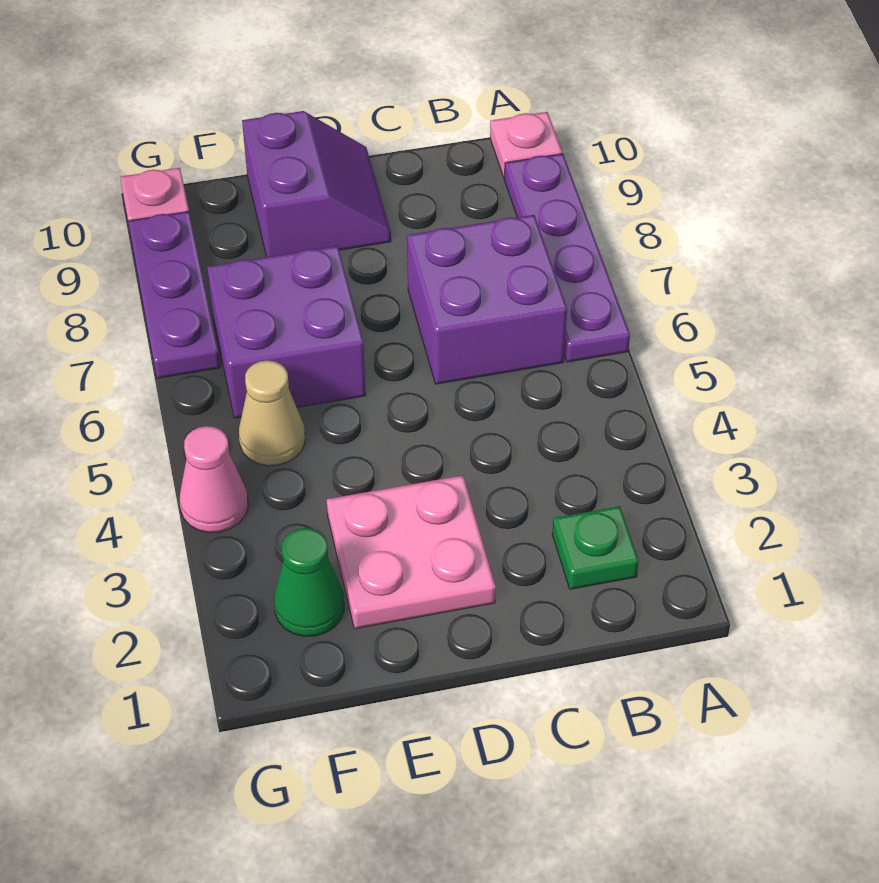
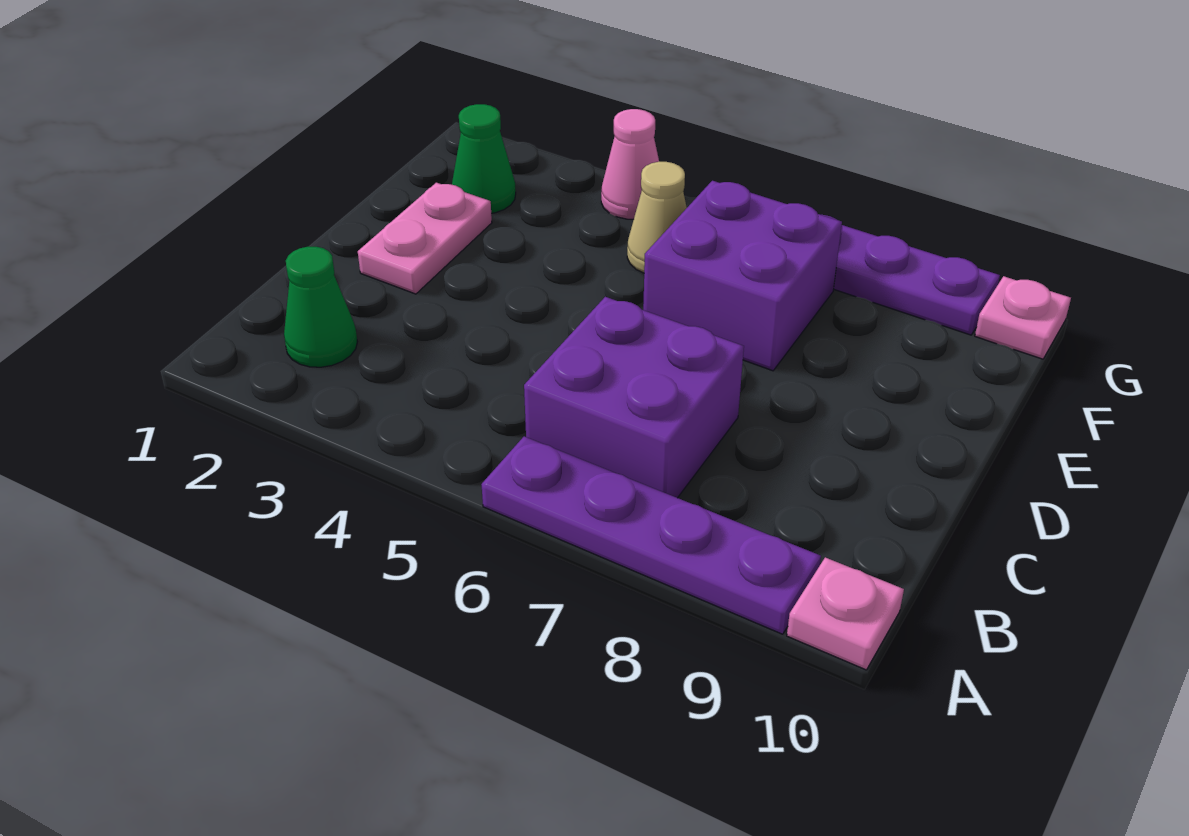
green plate B2 level 1 -> green cone B2 level 1
pink plate D2:E3 level 1 -> pink plate D2:E2 level 1
purple slope D9:E10 level 1 top E -> none

